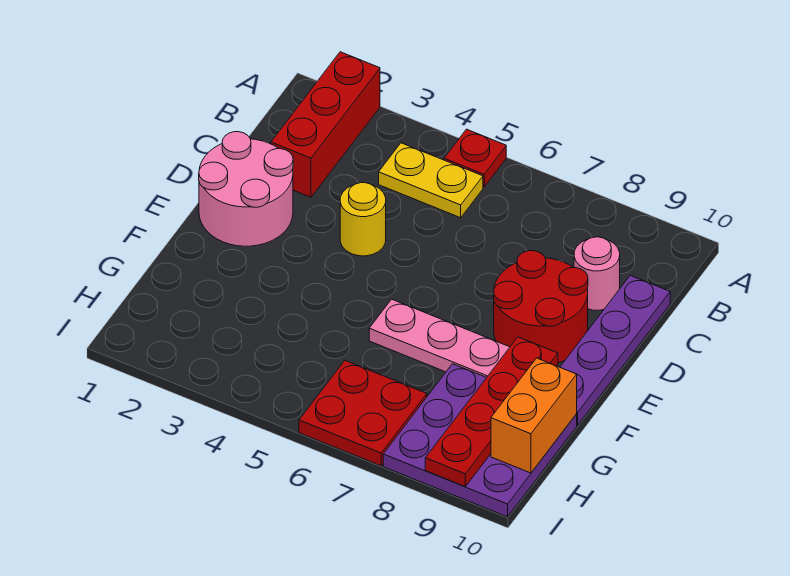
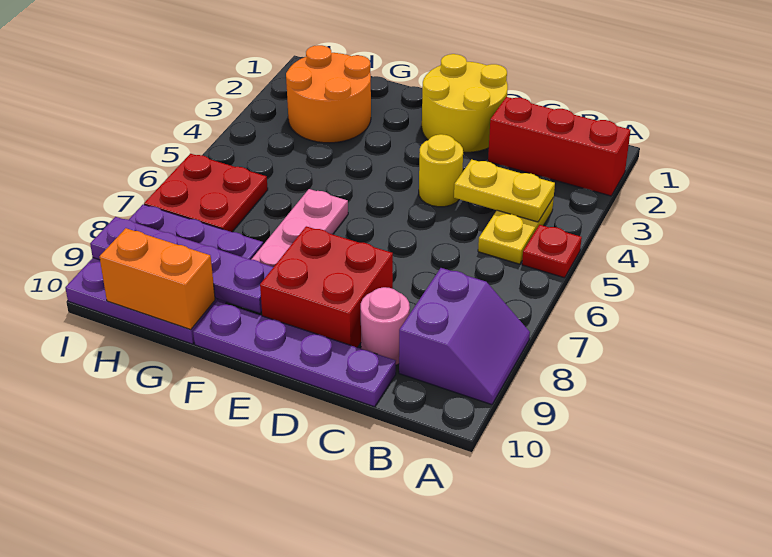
none -> purple slope A8:B9 level 1 top B
none -> yellow plate B4:C4 level 2
pink round brick D1:E2 level 1 -> yellow round brick D1:E2 level 1
red round brick D8:E9 level 1 -> red brick D8:E9 level 1
red plate F9:I9 level 2 -> purple plate F9:I9 level 2
none -> orange round brick G2:H3 level 1

